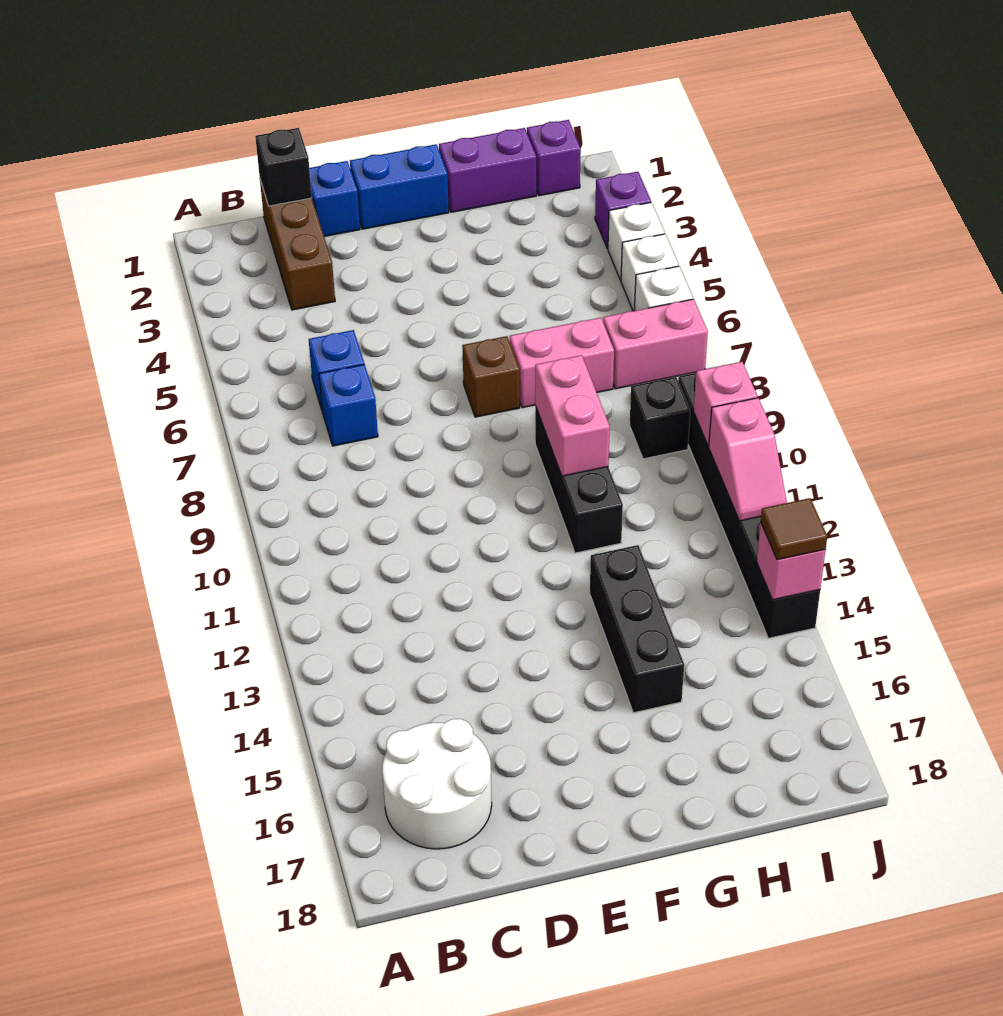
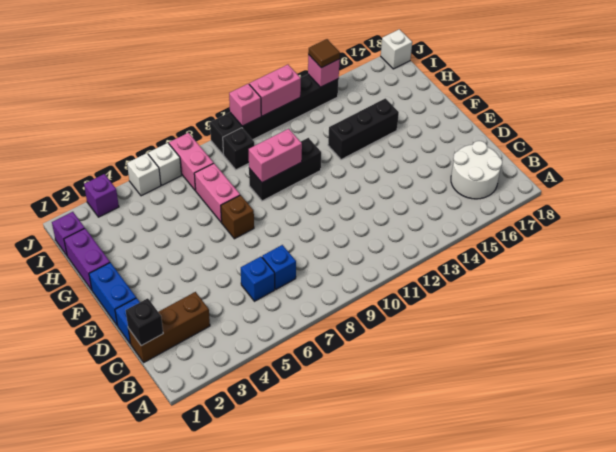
white brick J4 level 1 -> white brick J18 level 1
pink slope J11:J12 level 2 top 11 -> pink brick J11:J12 level 2

